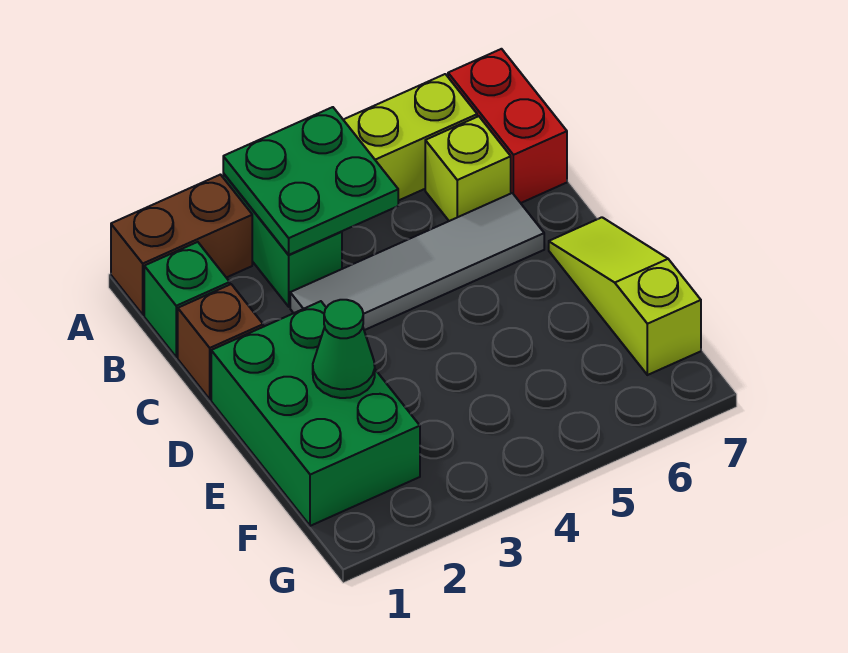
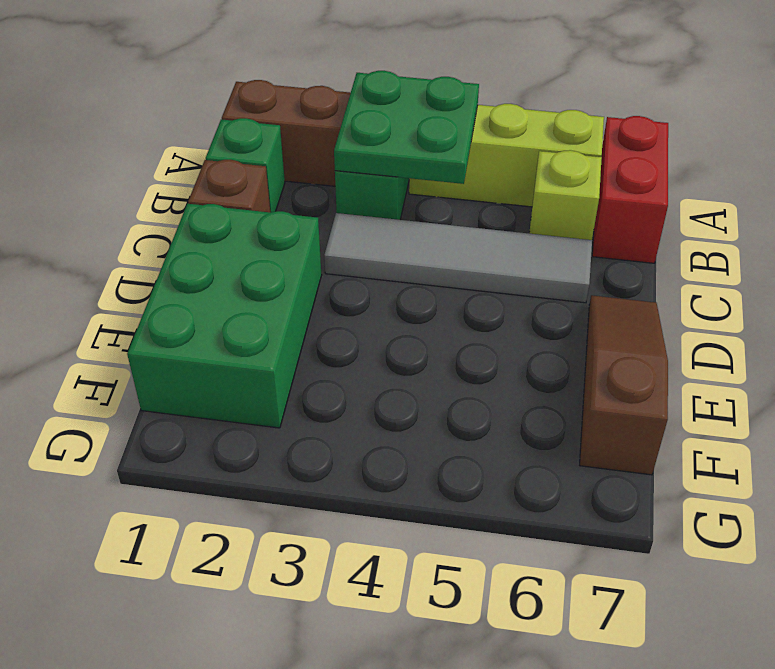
lime slope D7:F7 level 1 top F -> brown slope D7:F7 level 1 top F
green cone E2 level 2 -> none

